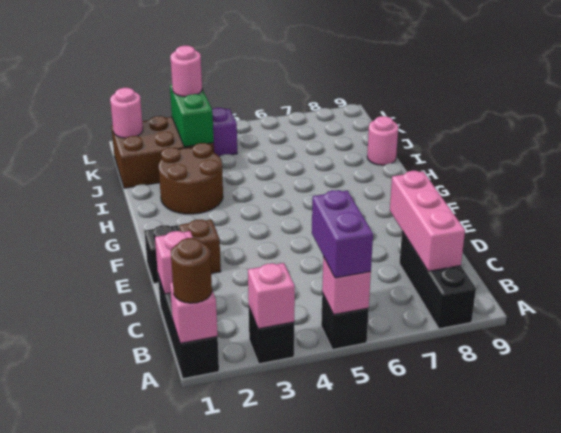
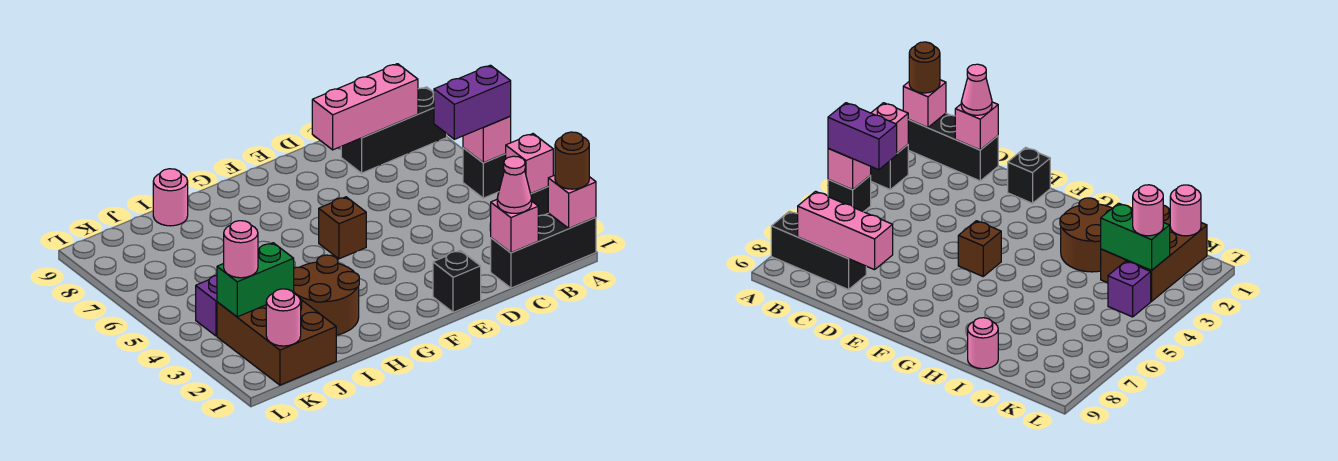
none -> pink cone C1 level 3
brown brick E2 level 1 -> brown brick F5 level 1

